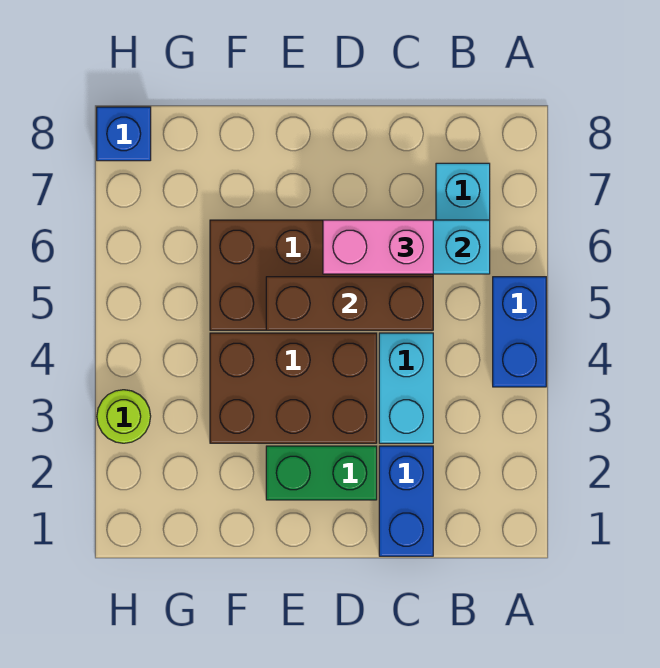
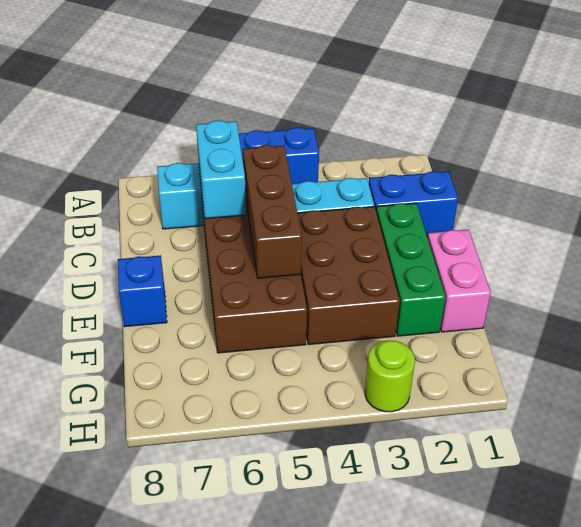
pink brick C6:D6 level 3 -> pink brick E1:F1 level 1
green brick D2:E2 level 1 -> green brick D2:F2 level 1
blue brick H8 level 1 -> blue brick E8 level 1

